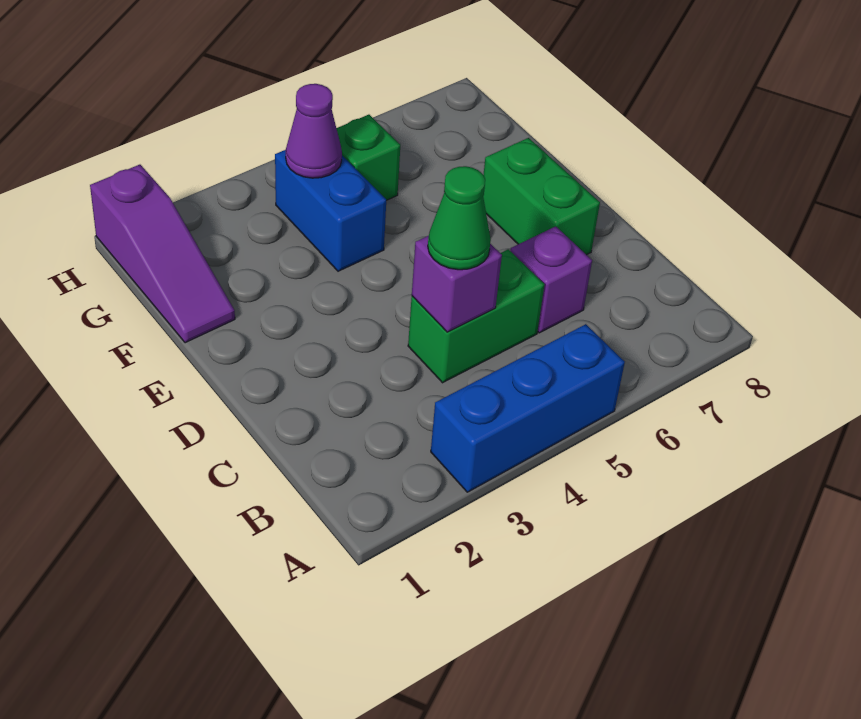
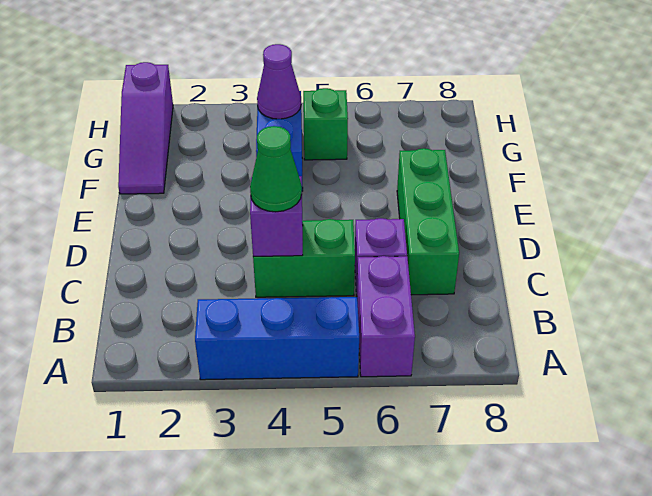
none -> purple brick A6:B6 level 1
green brick D7:E7 level 1 -> green brick C7:E7 level 1

